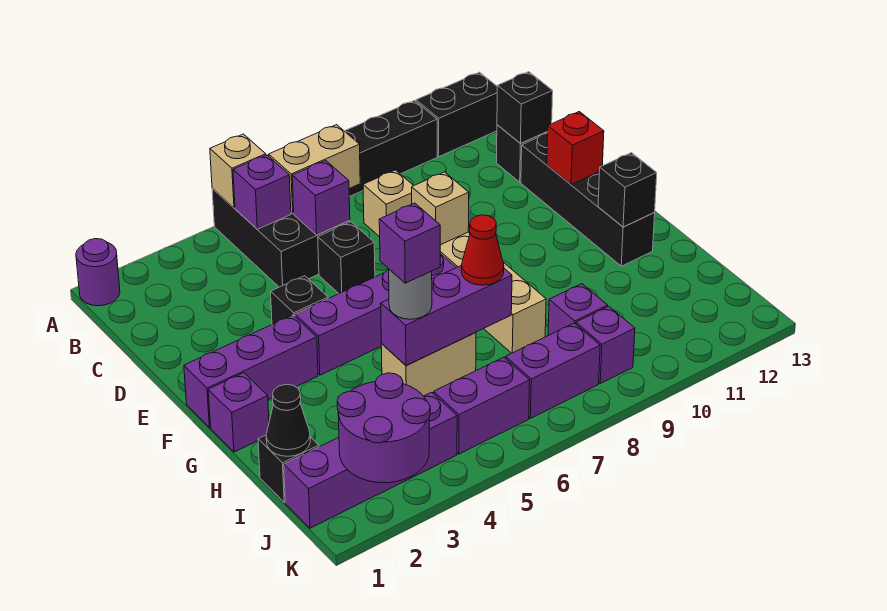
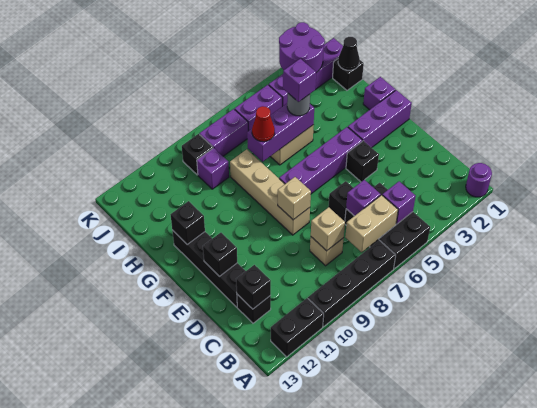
tan brick A5 level 2 -> tan brick C8 level 2
red brick E12 level 2 -> black brick E12 level 2
purple brick J9 level 1 -> black brick J9 level 1

